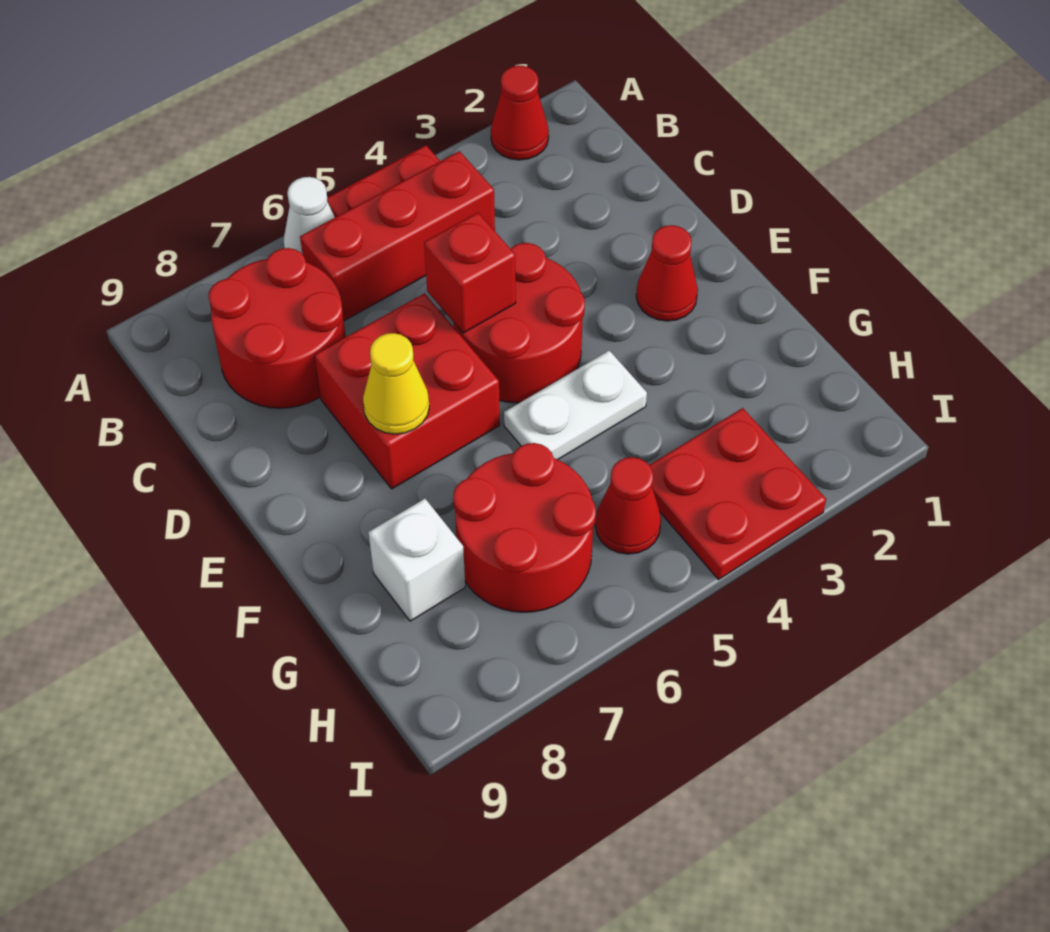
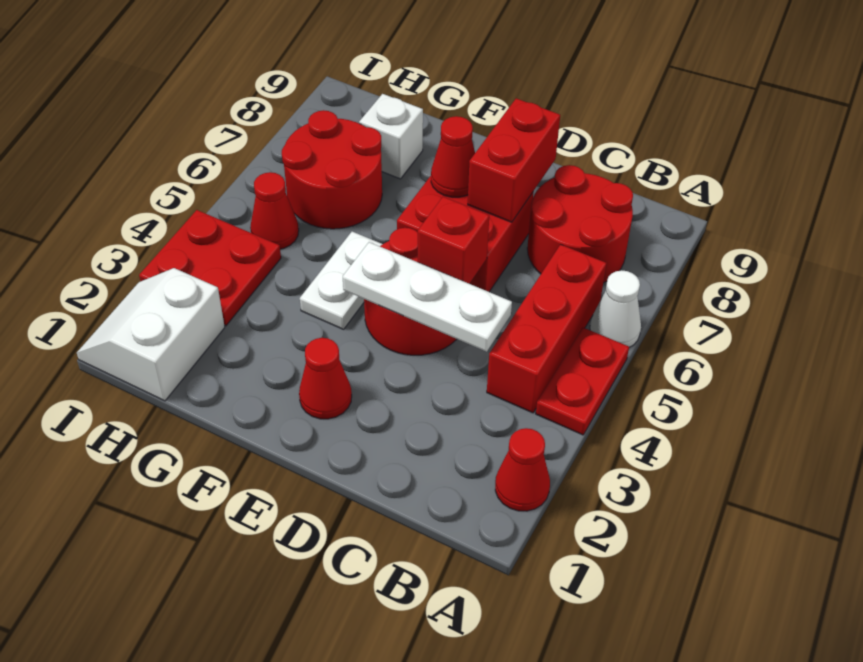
none -> white plate C4:E4 level 2
none -> red brick D7:D8 level 2
yellow cone E7 level 2 -> red cone E7 level 2
none -> white slope H1:I2 level 1 top H

